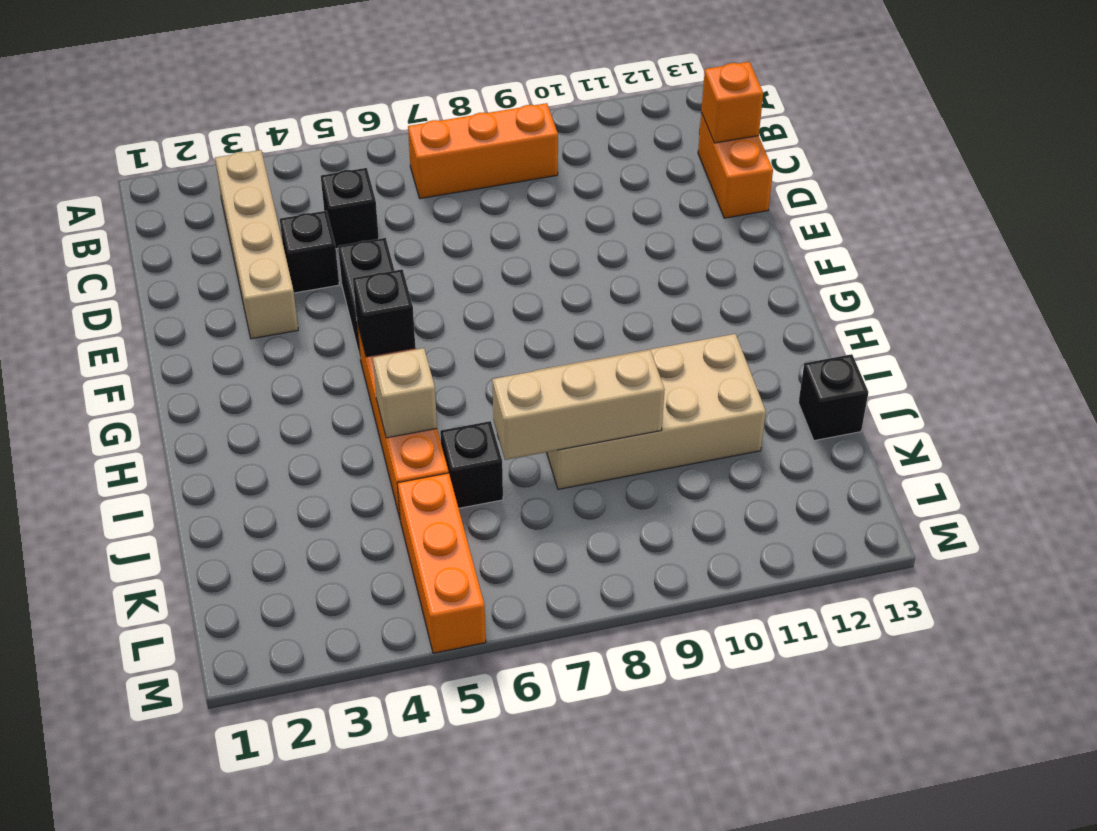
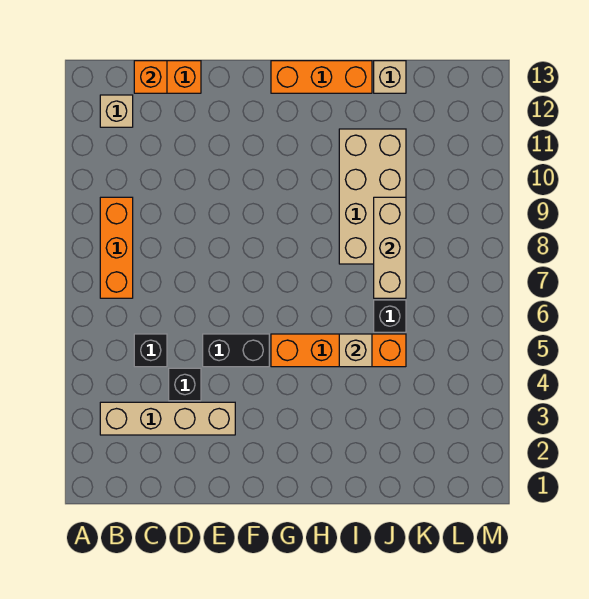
none -> tan brick B12 level 1
black brick G5 level 2 -> none
black brick J13 level 1 -> tan brick J13 level 1
orange brick K5:M5 level 1 -> orange brick G13:I13 level 1

